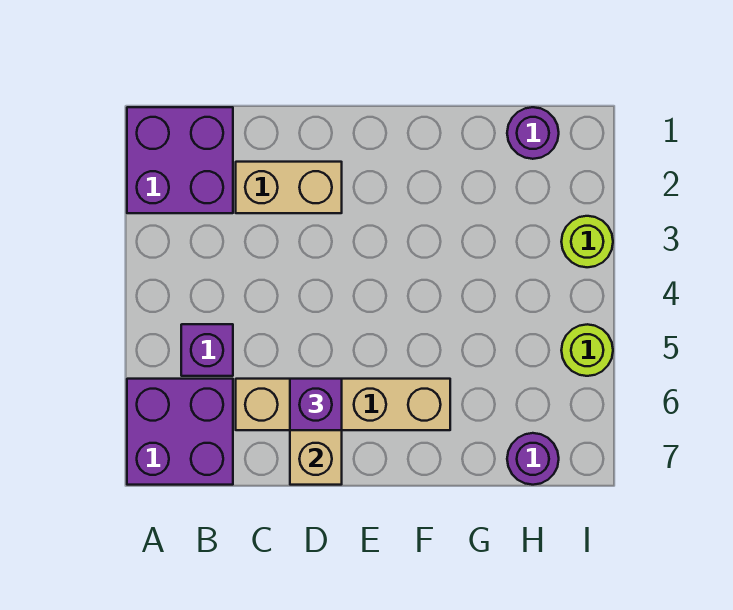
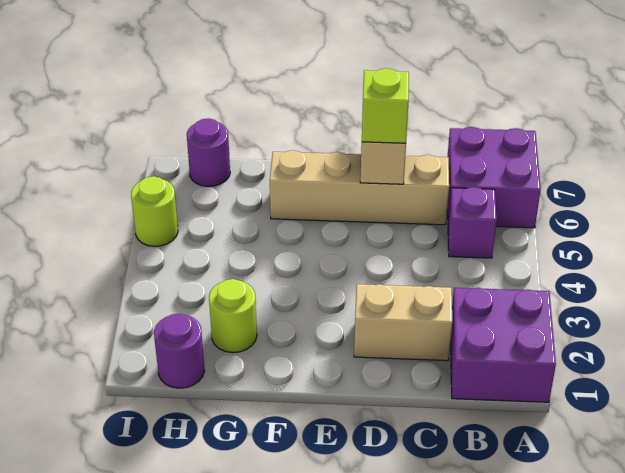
purple brick D6 level 3 -> lime brick D6 level 3
lime round brick I3 level 1 -> lime round brick G2 level 1

